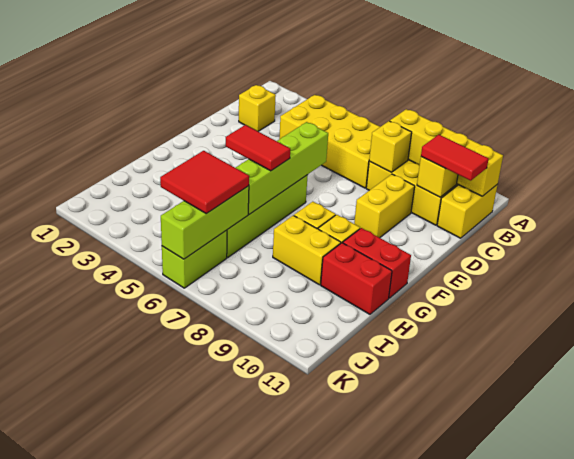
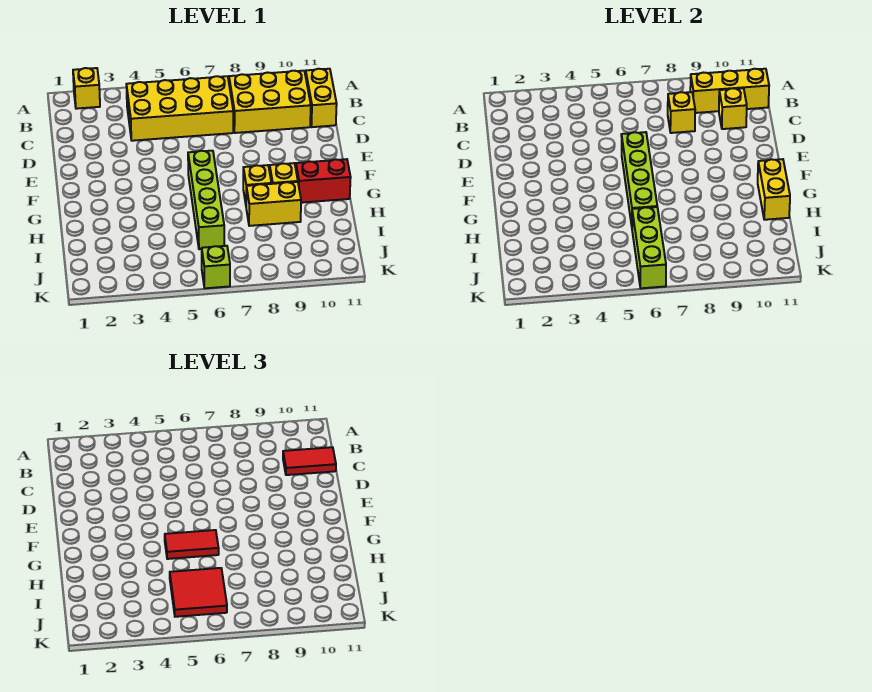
yellow brick B8:B11 level 2 -> yellow brick B9:B11 level 2
yellow brick C2 level 1 -> yellow brick A2 level 1
yellow brick D9:E9 level 1 -> yellow brick G11:H11 level 2
red brick H10:H11 level 1 -> none
lime brick J6:K6 level 1 -> lime brick K6 level 1

